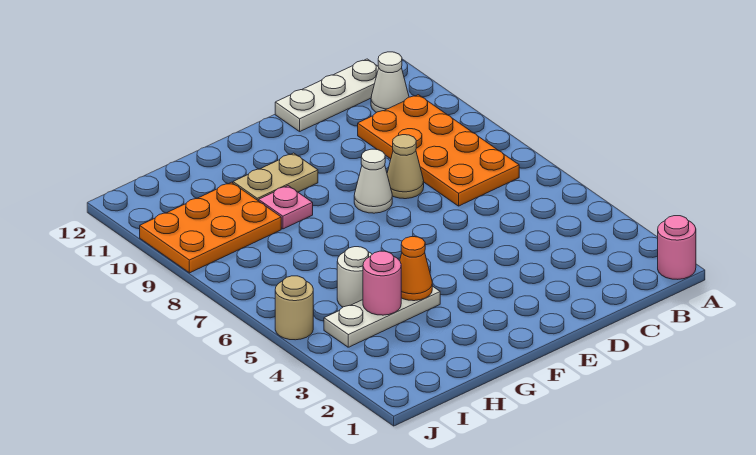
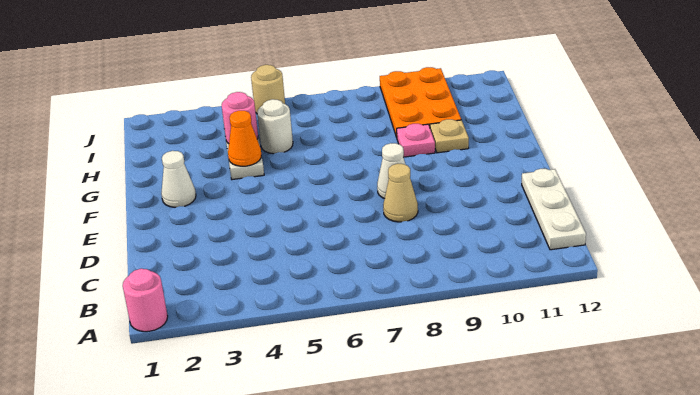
orange plate B7:C10 level 1 -> none
white cone B11 level 1 -> white cone F2 level 1
tan plate F10:G10 level 1 -> tan plate G10 level 1

